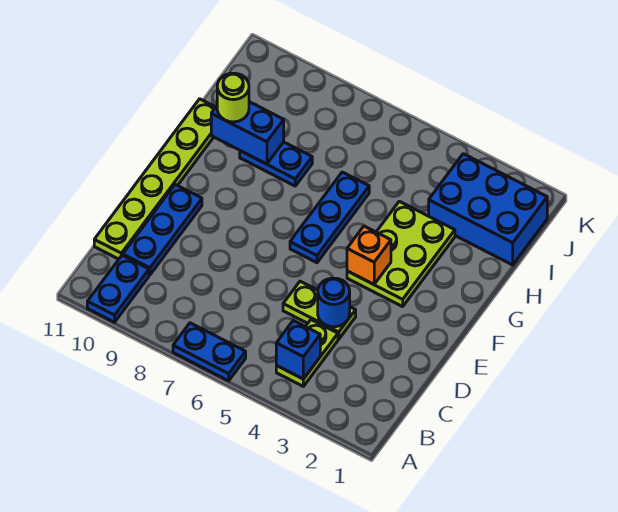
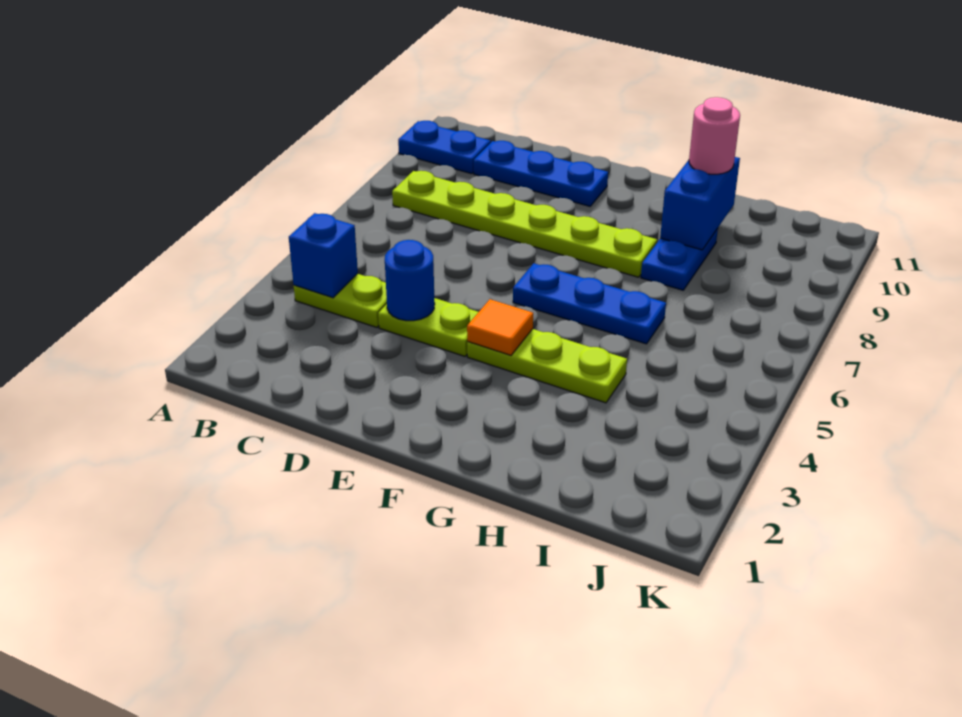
blue plate A6:A7 level 1 -> none
lime plate C11:H11 level 1 -> lime plate B8:G8 level 1
lime plate D4:D5 level 1 -> lime plate D4:E4 level 1
lime plate F3:H4 level 1 -> lime plate F4:H4 level 1
orange brick F4 level 2 -> orange tile F4 level 2
lime round brick H10 level 3 -> pink round brick H10 level 3
blue brick I1:J3 level 1 -> none

